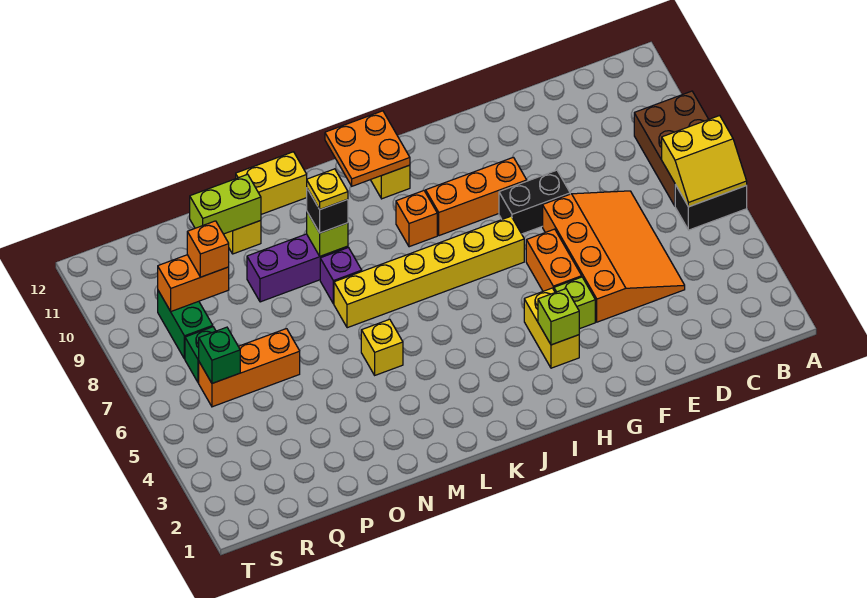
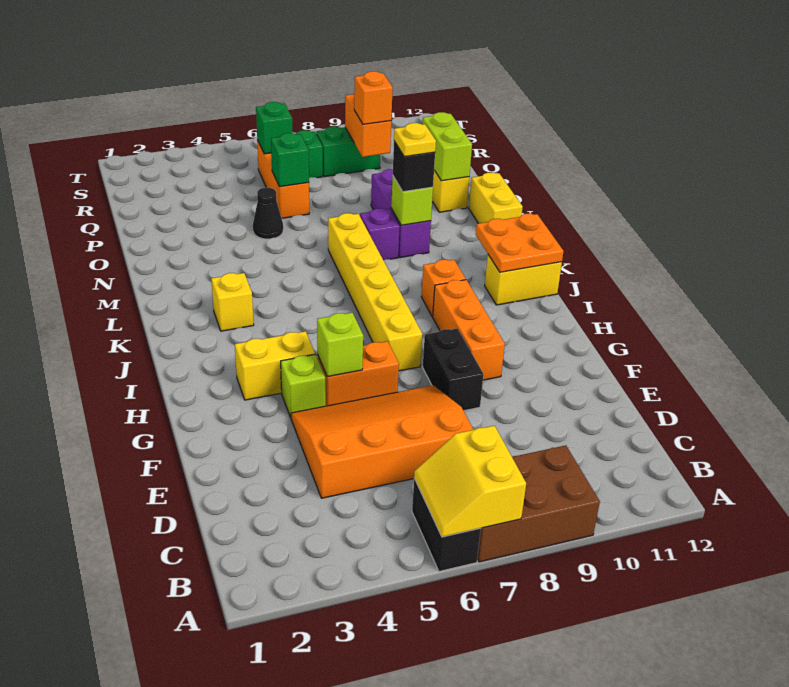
orange slope D4:F7 level 1 top F -> orange slope D4:F7 level 1 top D
lime brick H3 level 2 -> lime brick G5 level 2
yellow brick M5 level 1 -> yellow brick K3 level 1
none -> black cone O5 level 1
none -> green brick P6 level 2

